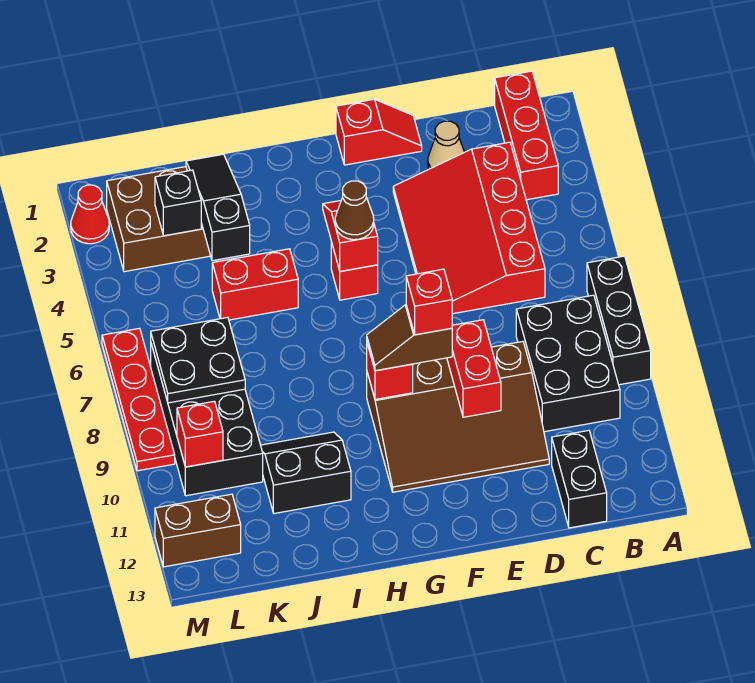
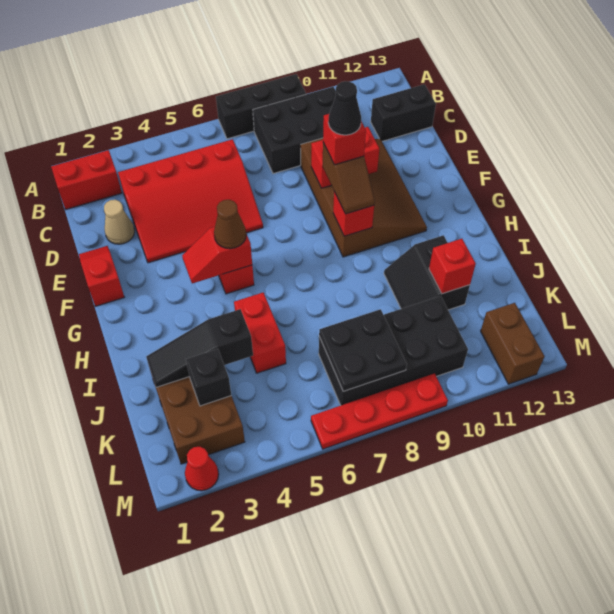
red brick B1:B3 level 1 -> red brick B1:B2 level 1
none -> black cone F9 level 5
red brick L10 level 2 -> red brick J11 level 2

